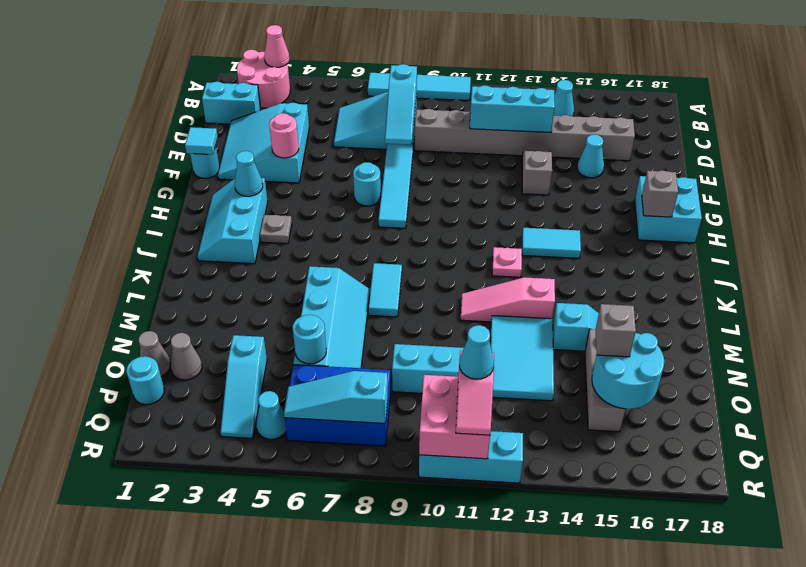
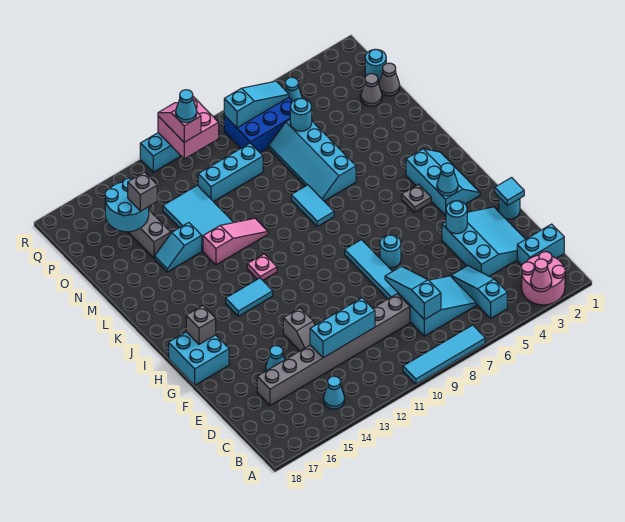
pink round brick F4 level 2 -> cyan round brick F4 level 2
cyan slope O4:Q4 level 1 top O -> cyan slope B5:D5 level 1 top B

